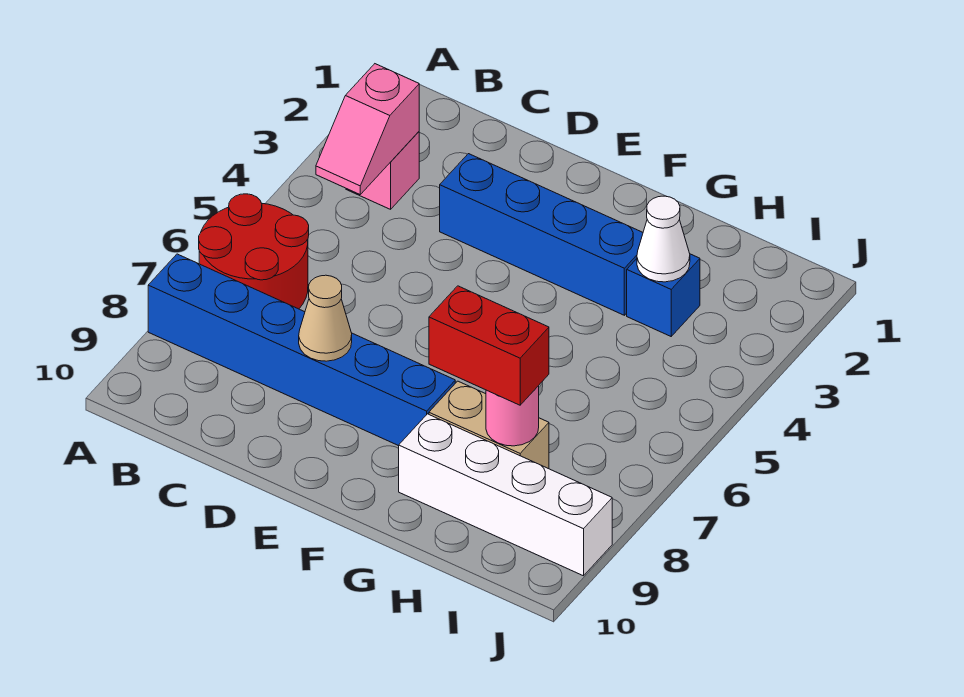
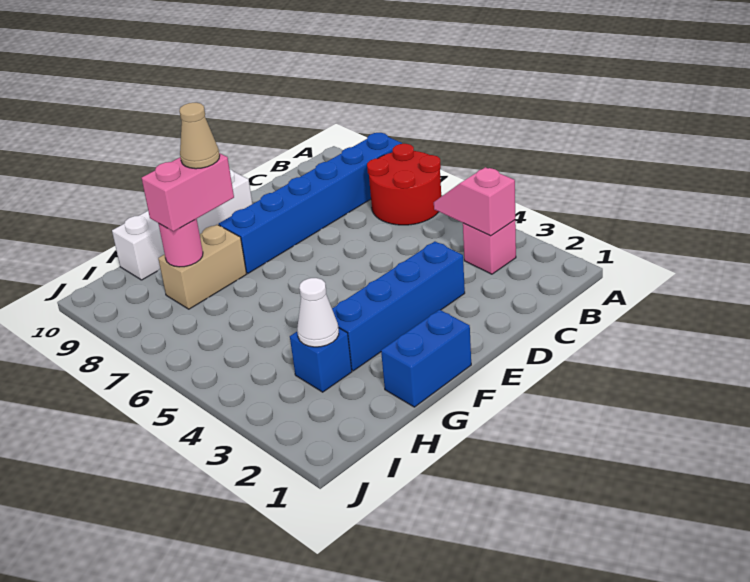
tan cone D8 level 2 -> tan cone G8 level 4
none -> blue brick F1:G1 level 1
red brick G8:H8 level 3 -> pink brick G8:H8 level 3
white brick G9:J9 level 1 -> white brick E10:H10 level 1

